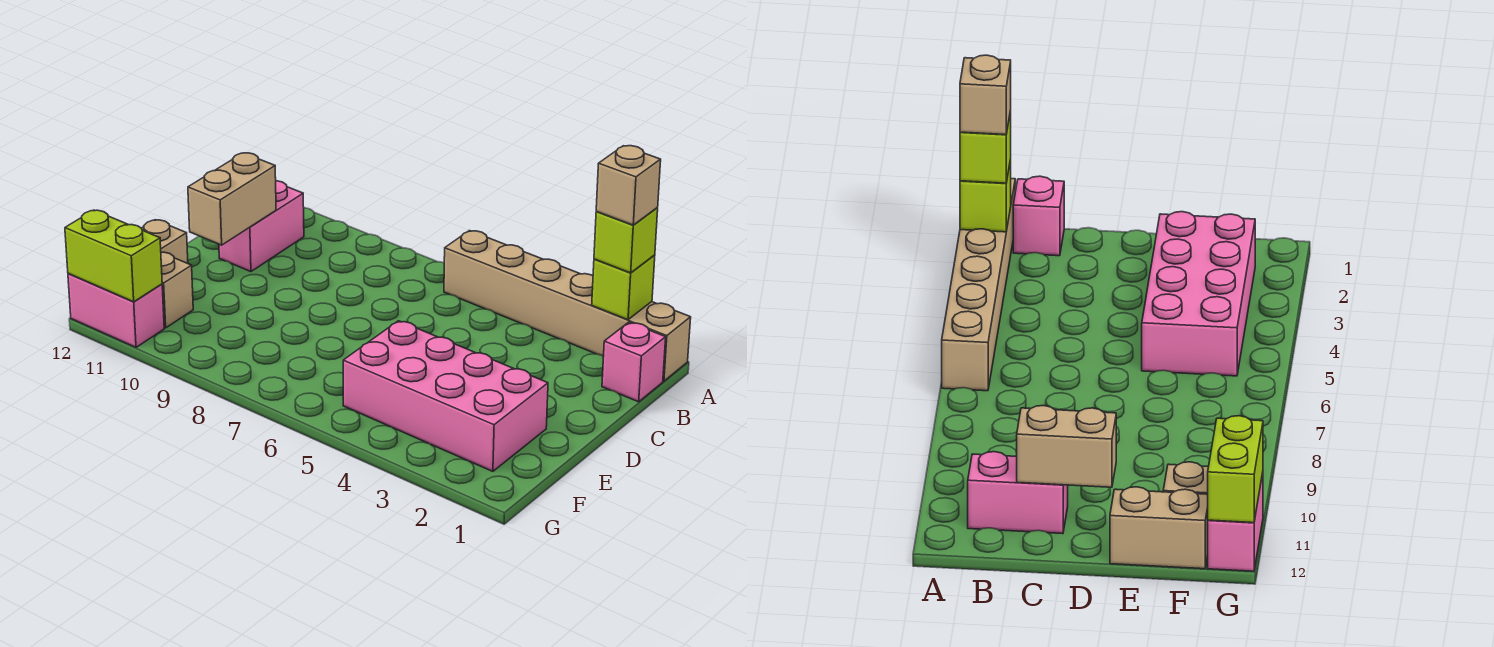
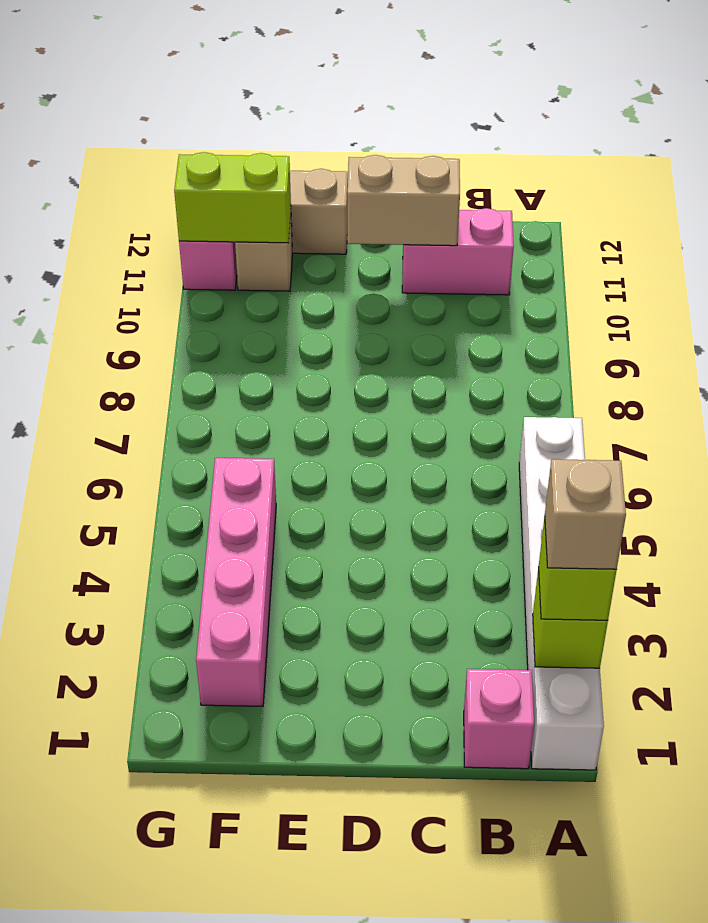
tan brick A1:A6 level 1 -> white brick A1:A6 level 1
pink brick E2:F5 level 1 -> pink brick F2:F5 level 1
lime brick G11:G12 level 2 -> lime brick F11:G11 level 2

